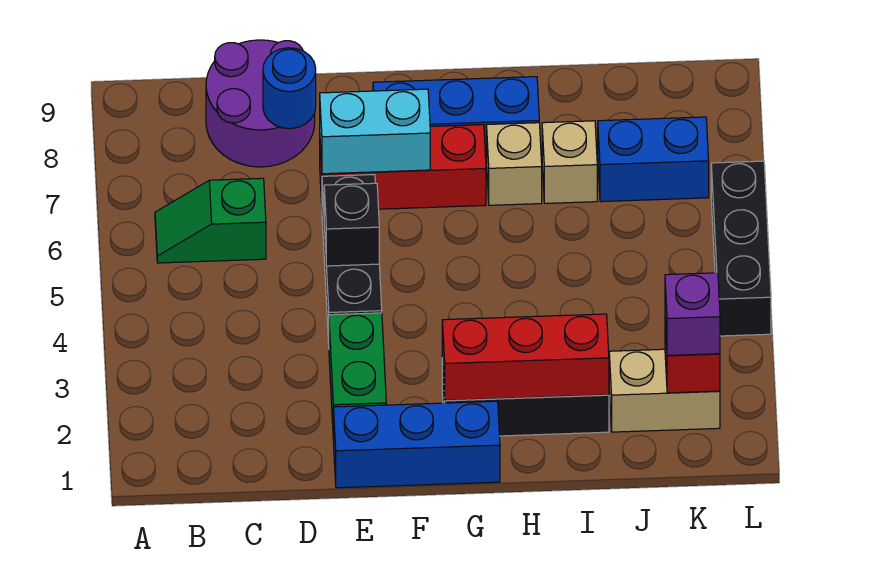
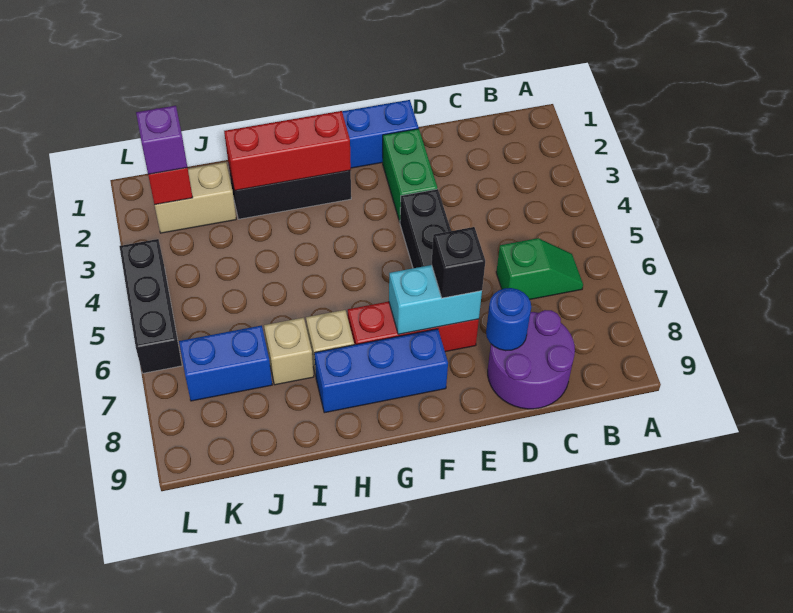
black brick E5 level 2 -> black brick E7 level 3

